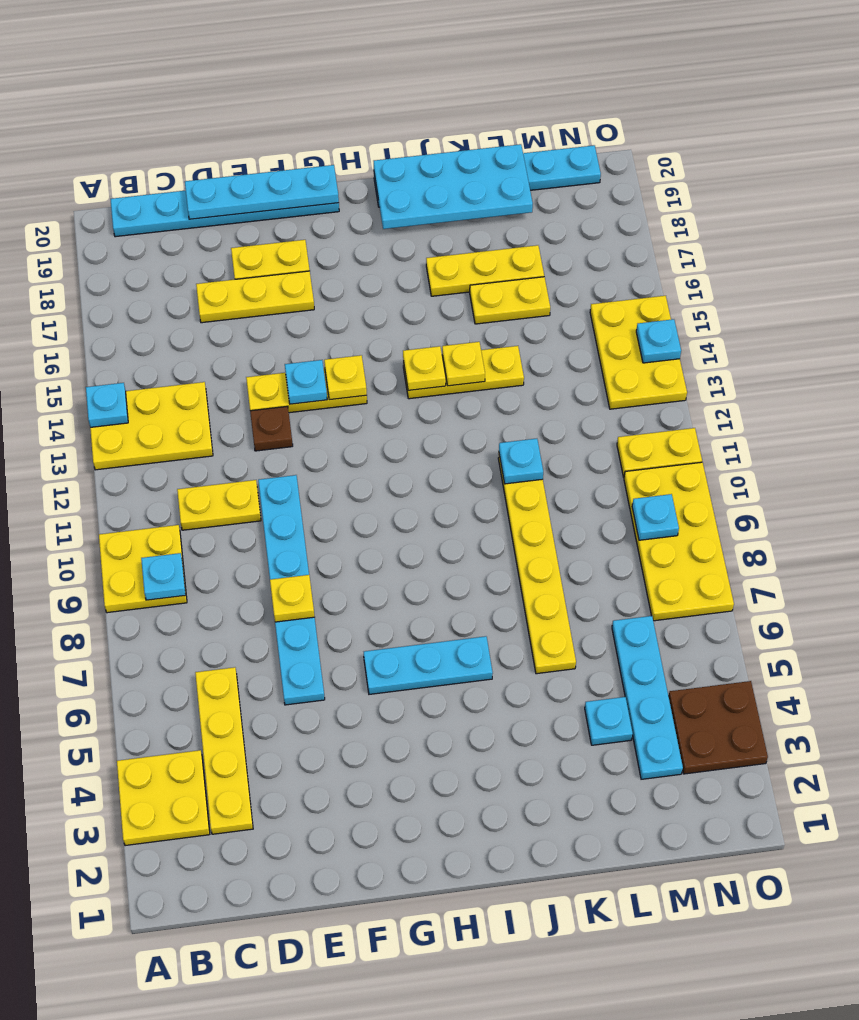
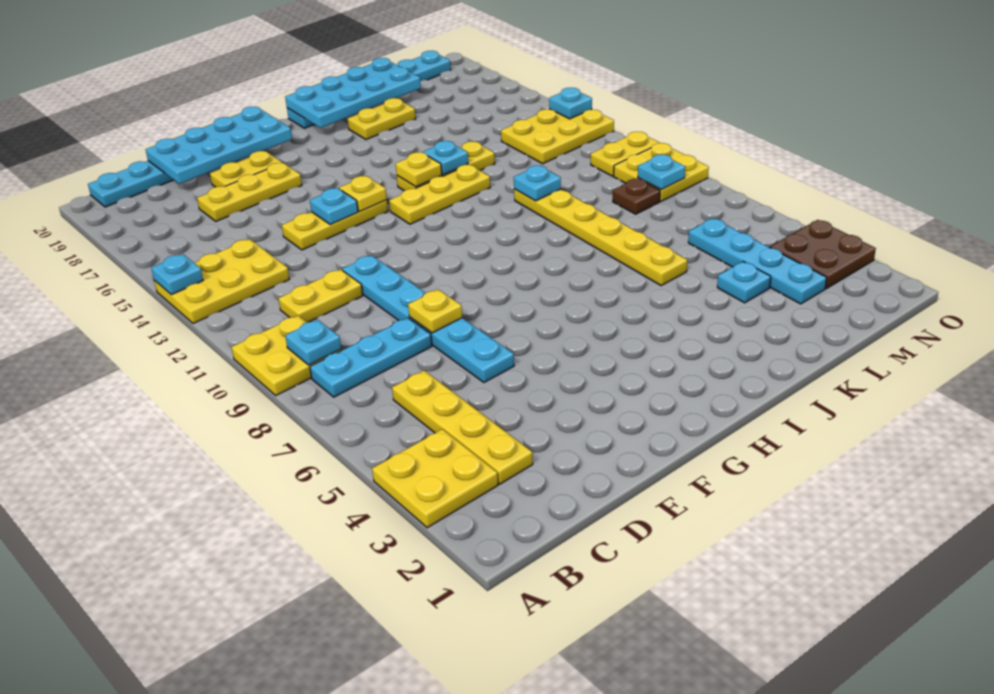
cyan plate D20:G20 level 2 -> cyan plate D19:G20 level 2
brown plate E13 level 1 -> brown plate M9 level 1
cyan plate G6:I6 level 1 -> cyan plate B8:D8 level 1
yellow plate J14 level 2 -> cyan plate J14 level 2
yellow plate J17:L17 level 1 -> yellow plate H13:J13 level 1
yellow plate K16:L16 level 1 -> yellow plate J18:K18 level 1
yellow plate N7:O10 level 1 -> yellow plate N9:O10 level 1
yellow plate N13:O15 level 1 -> yellow plate M13:O14 level 1

